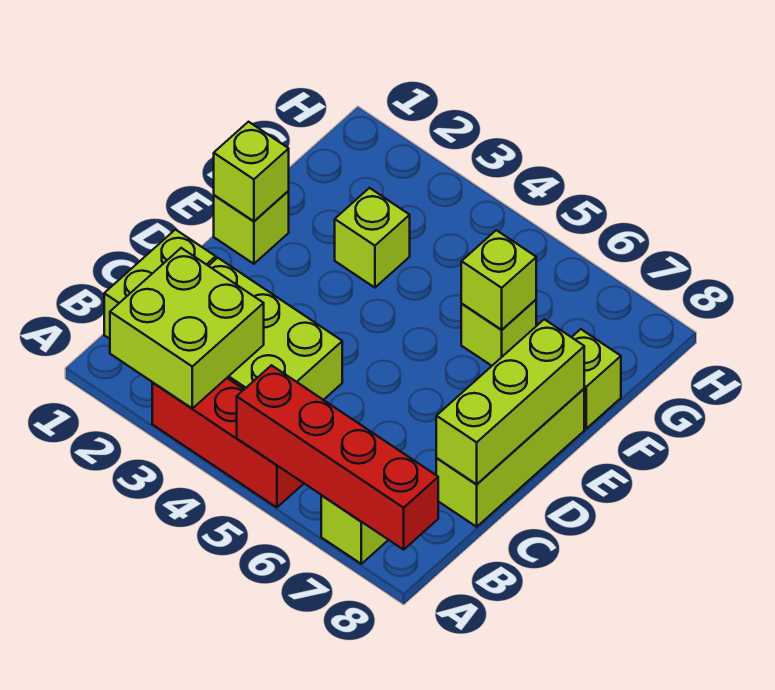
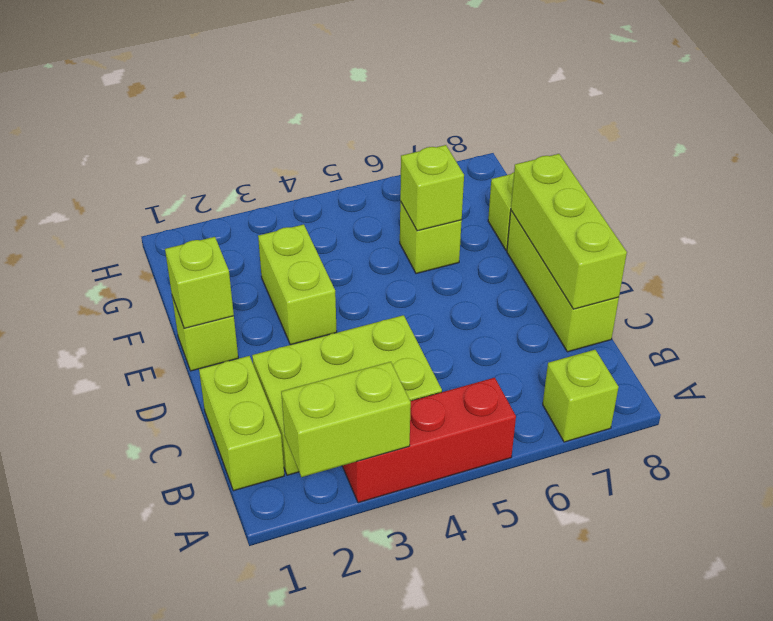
lime brick A2:B3 level 2 -> lime brick A2:A3 level 2
red brick A5:A8 level 2 -> none
lime brick F3 level 1 -> lime brick E3:F3 level 1

